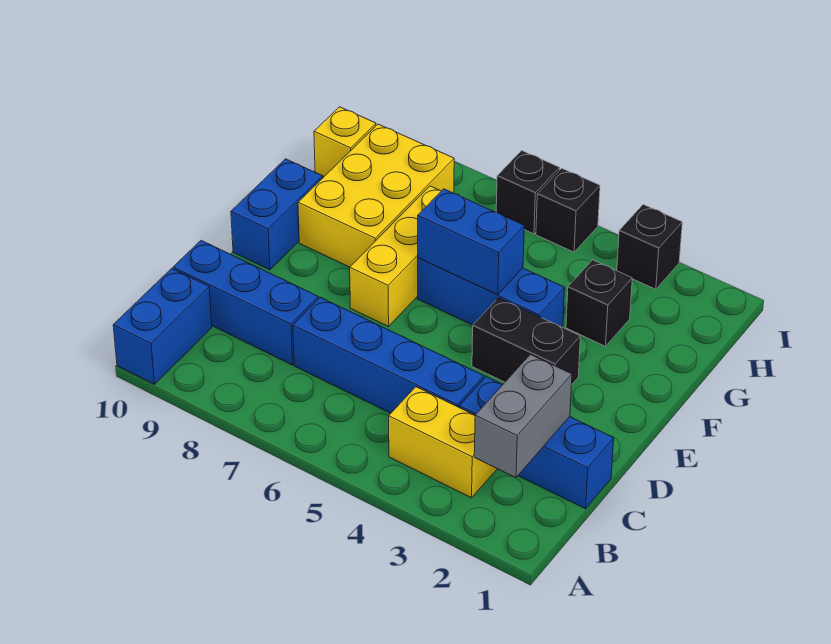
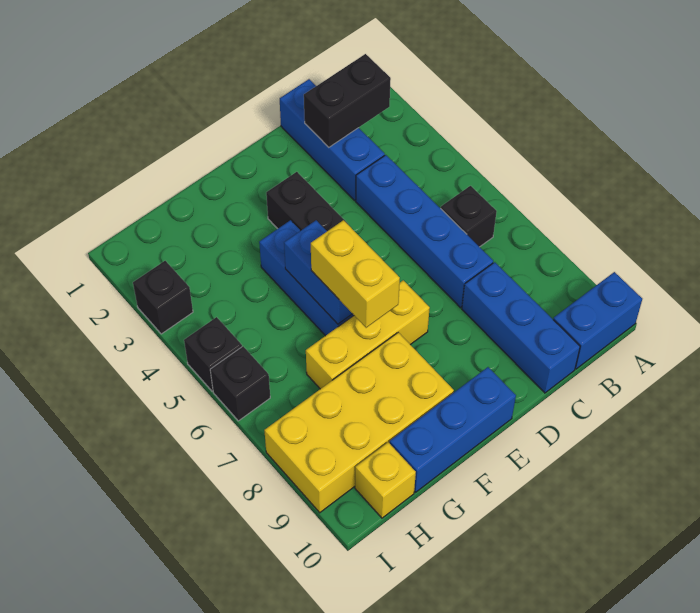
grey brick B2:C2 level 2 -> black brick B2:C2 level 2
yellow brick B3:B4 level 1 -> yellow brick F6:F7 level 3
blue brick E10:F10 level 1 -> blue brick E10:G10 level 1
yellow brick F8:H9 level 1 -> yellow brick F8:I9 level 1
black brick G3 level 1 -> black brick B6 level 1

